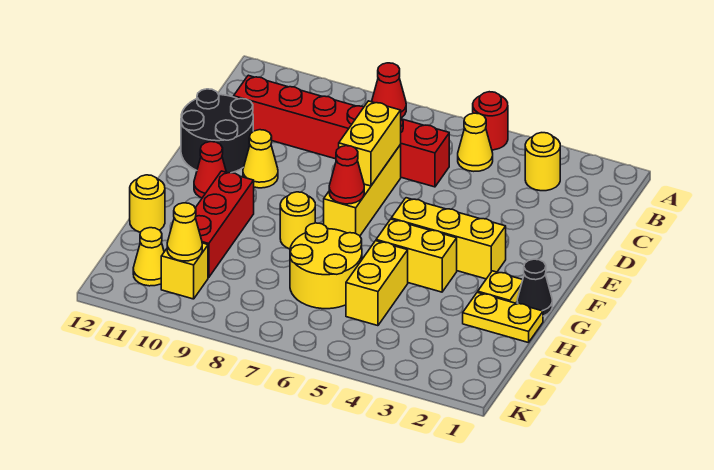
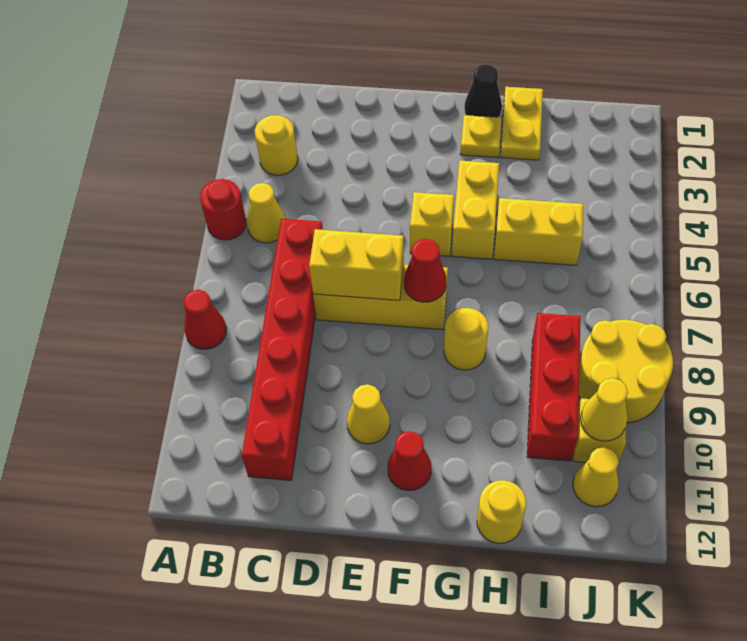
black round brick D11:E12 level 1 -> none
yellow brick F3:F5 level 1 -> yellow brick F5 level 1
red brick G10:I10 level 1 -> red brick I8:I10 level 1
yellow round brick H6:I7 level 1 -> yellow round brick J8:K9 level 1

